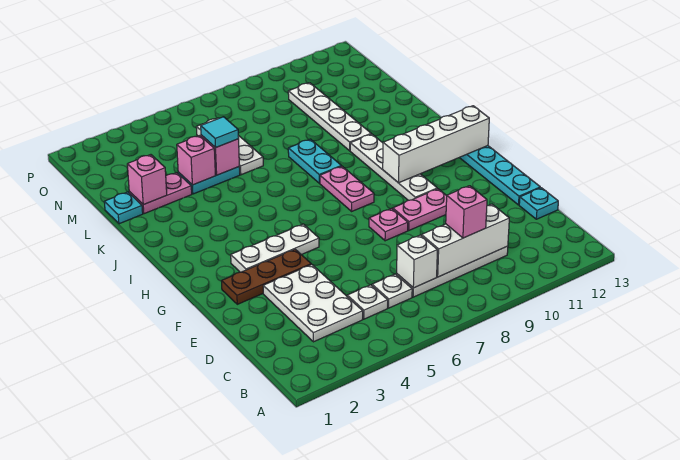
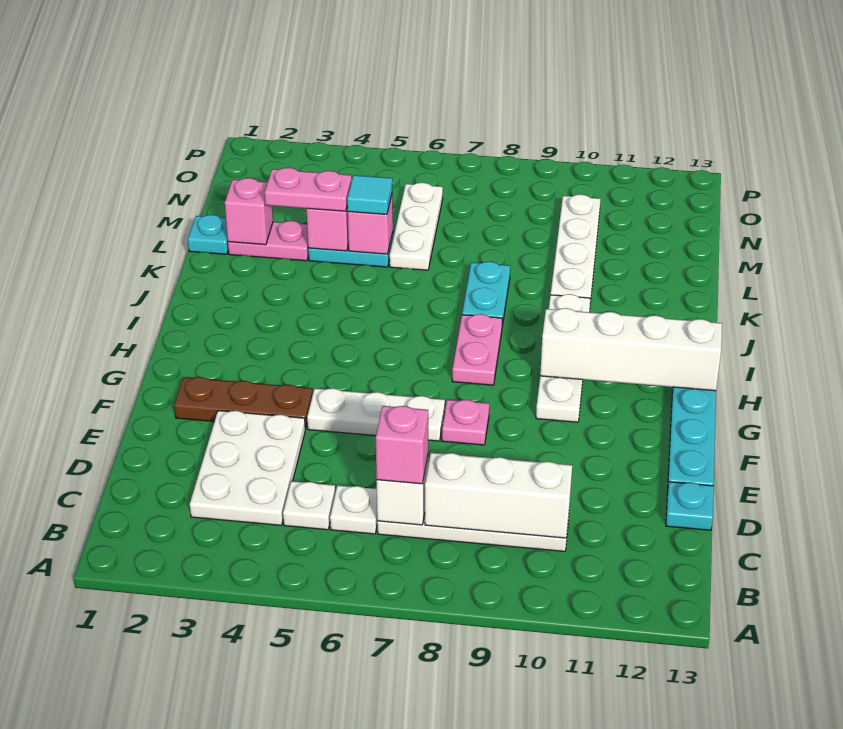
pink brick C9 level 3 -> pink brick C7 level 3
pink plate F9:F10 level 1 -> pink plate L3:L4 level 3
white plate G3:G5 level 1 -> white plate F5:F7 level 1

